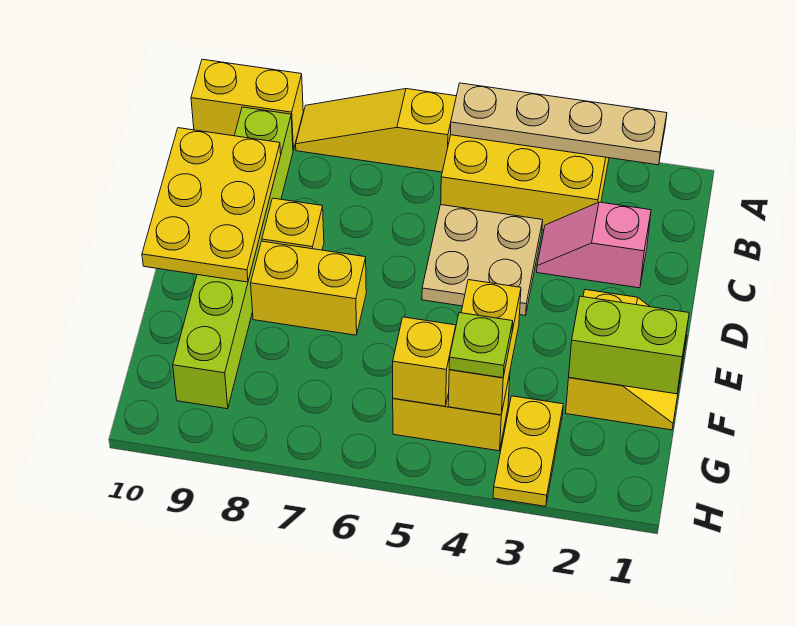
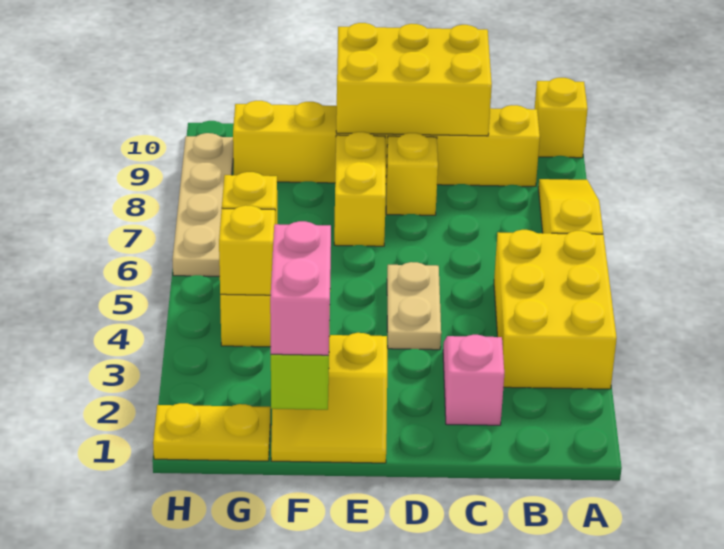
tan plate A2:A5 level 2 -> tan plate H6:H9 level 1
yellow brick A9:A10 level 1 -> yellow brick A10 level 1
lime brick B9:G9 level 1 -> yellow brick B9:G9 level 1
tan plate C4:D5 level 1 -> tan plate D4:D5 level 1
yellow plate C9:E10 level 2 -> yellow brick C9:E10 level 2
none -> pink brick F1:F2 level 3
yellow brick F4:G4 level 2 -> yellow brick G4 level 2
yellow plate G3:H3 level 1 -> yellow plate G1:H1 level 1
lime plate G4 level 3 -> none

